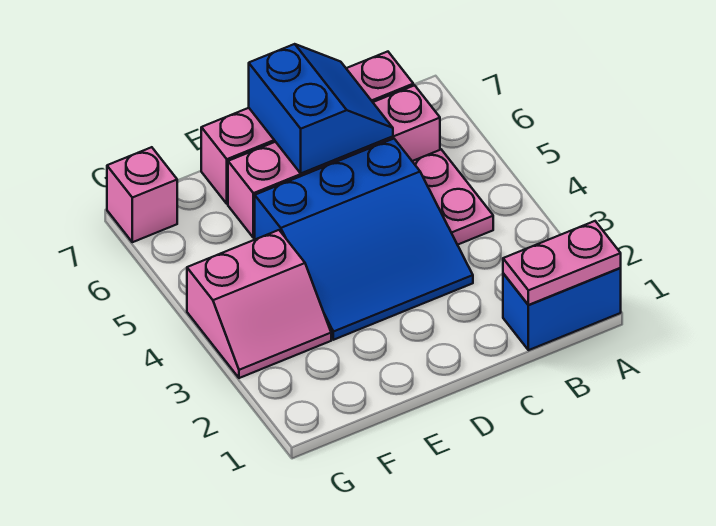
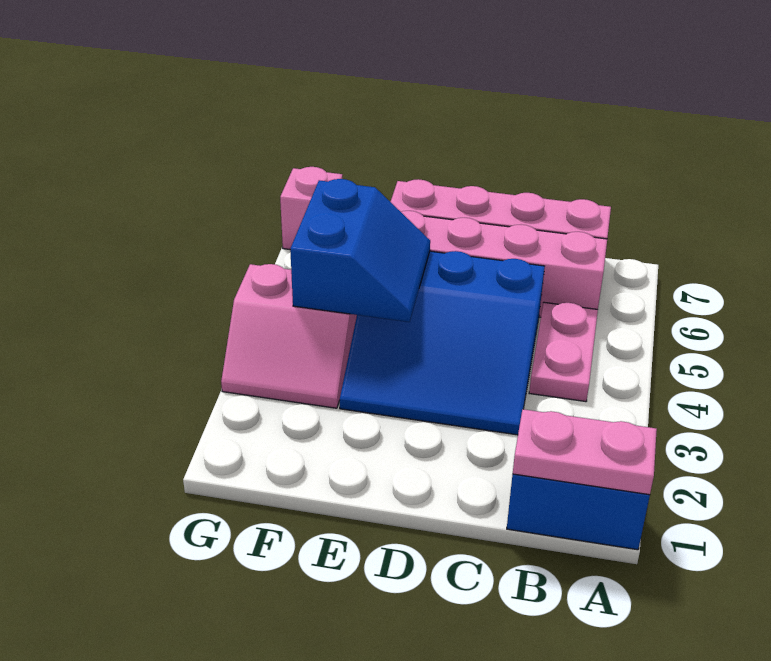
blue slope C6:D7 level 2 top D -> blue slope E4:F5 level 2 top F

